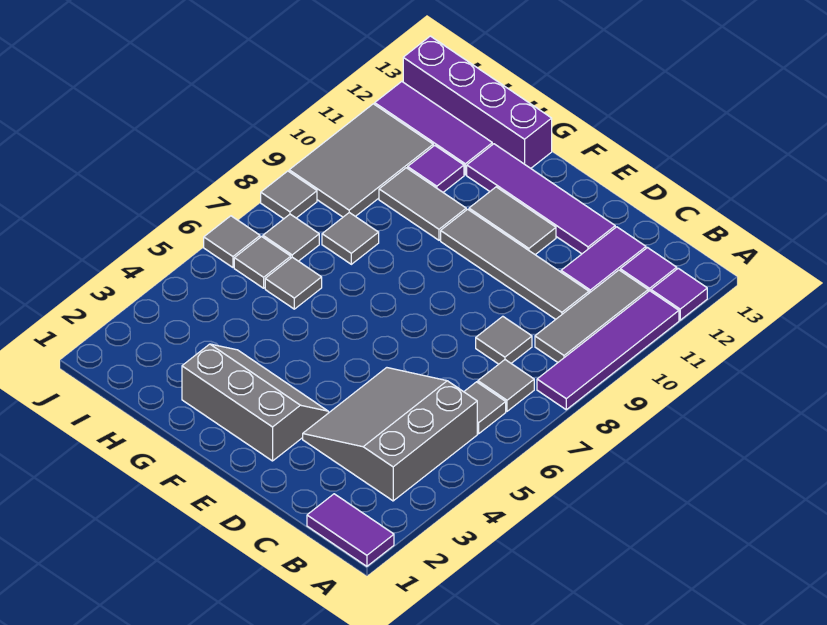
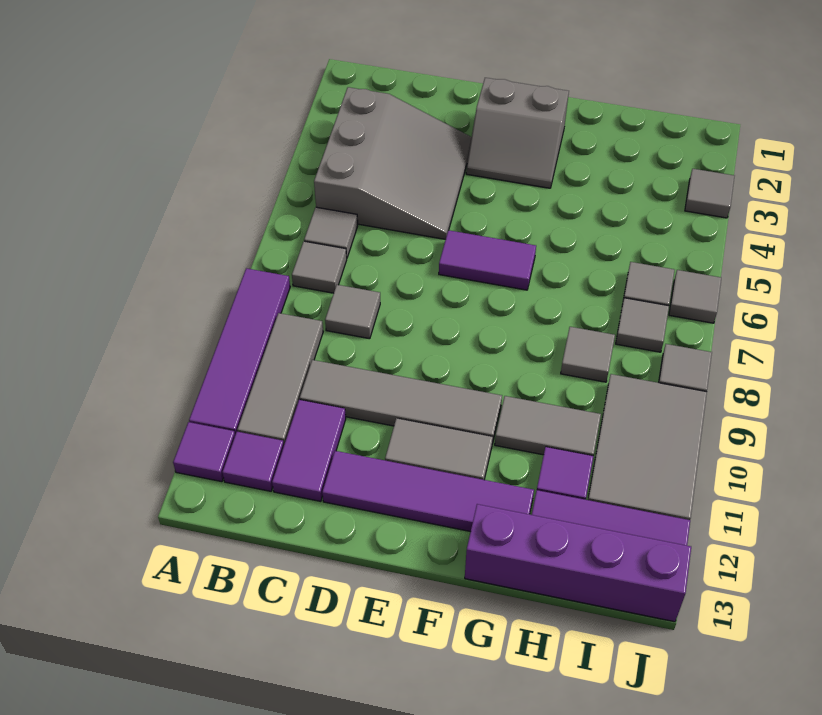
purple tile A1:B1 level 1 -> purple tile E6:F6 level 1
grey slope E2:G3 level 1 top 2 -> grey slope E2:F3 level 1 top 2
grey tile H6 level 1 -> grey tile J3 level 1

